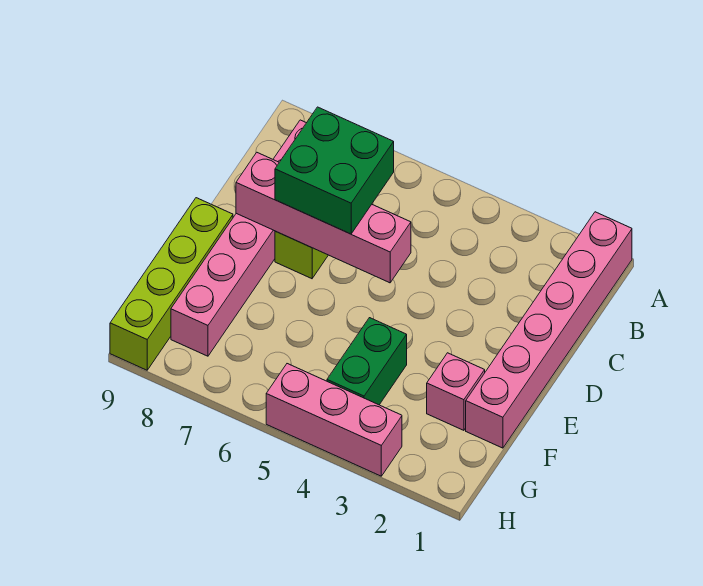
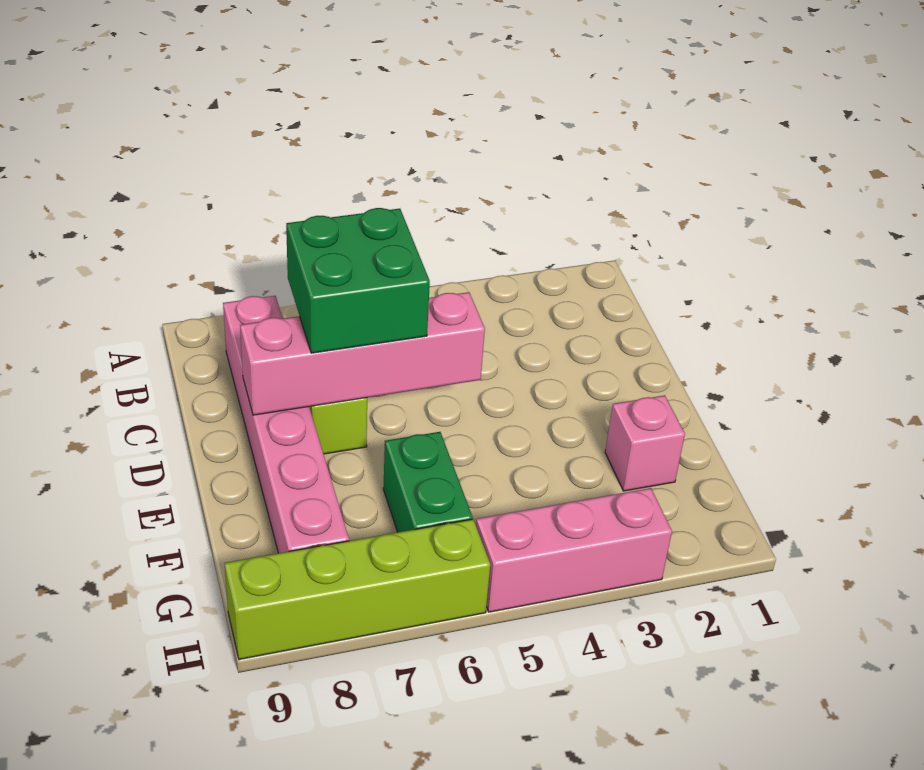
pink brick A1:F1 level 1 -> none
lime brick E9:H9 level 1 -> lime brick H6:H9 level 1
green brick F4:G4 level 1 -> green brick F6:G6 level 1

